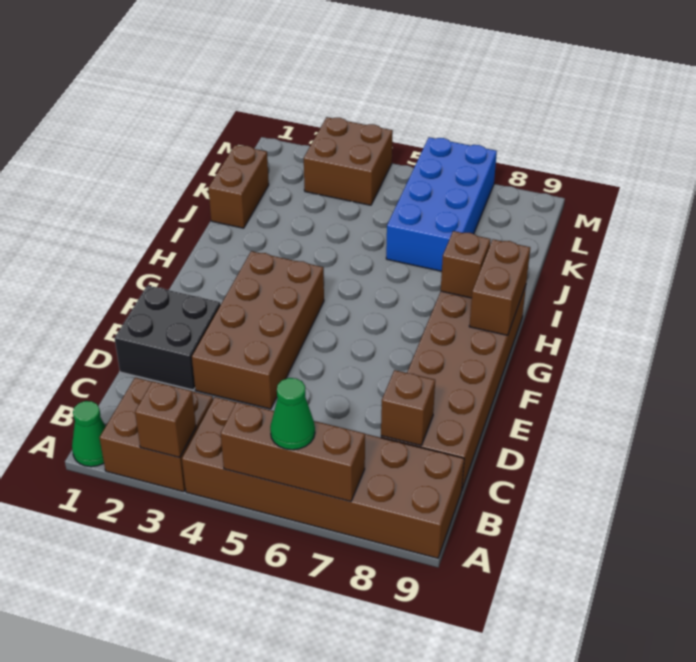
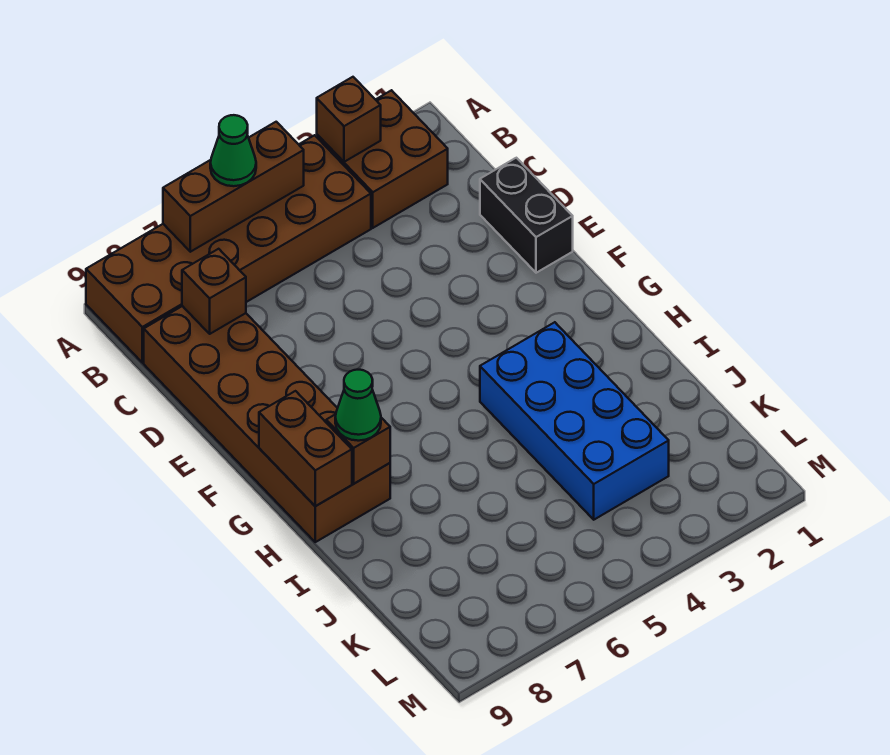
green cone A1 level 1 -> green cone H8 level 3
black brick D1:E2 level 1 -> black brick D1:E1 level 1
brown brick D3:G4 level 1 -> none
brown brick J1:K1 level 1 -> none
blue brick J6:M7 level 1 -> blue brick H3:K4 level 1
brown brick L3:M4 level 1 -> none

